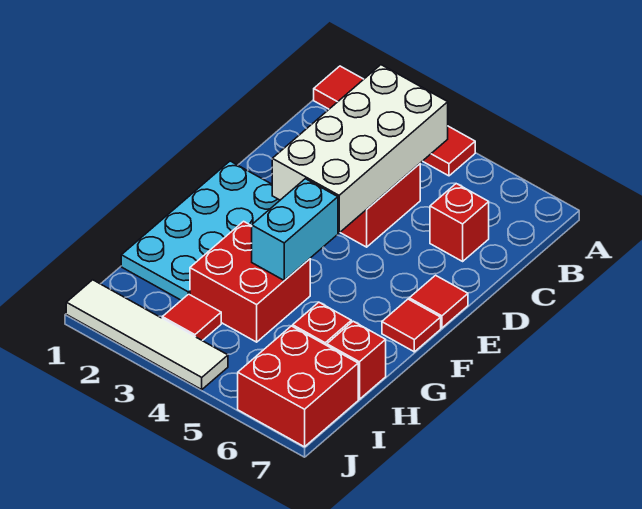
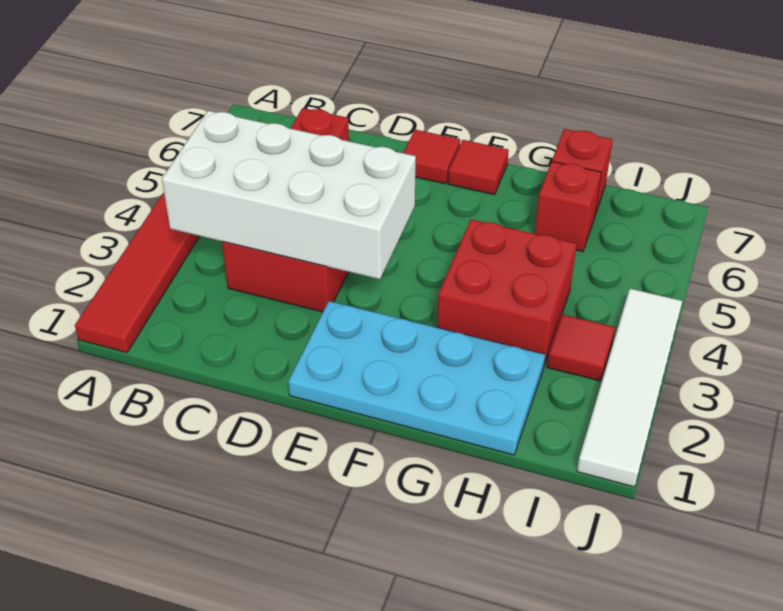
cyan brick F4:G4 level 2 -> none
red brick I6:J7 level 1 -> none

